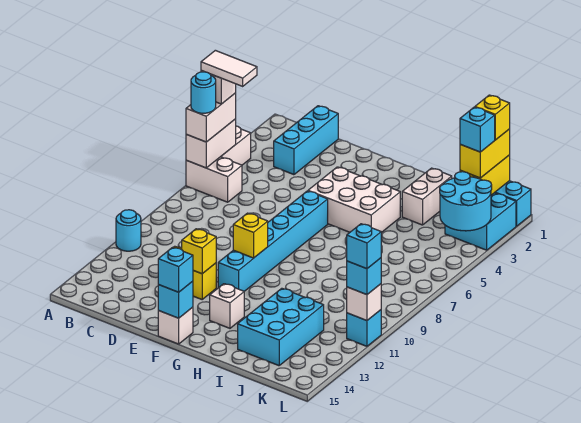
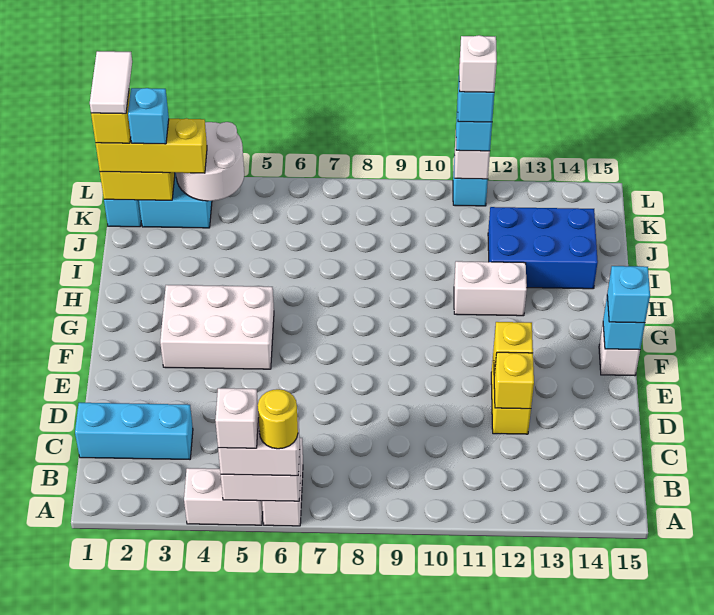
white tile A5:B5 level 5 -> white tile K1:L1 level 5
cyan round brick A6 level 4 -> yellow round brick A6 level 4
cyan round brick A11 level 1 -> none
white brick F4:H5 level 1 -> white brick F3:G5 level 1
cyan brick F6:F11 level 1 -> none
yellow brick F10 level 2 -> yellow brick D12 level 2
white brick G13 level 1 -> white brick L11 level 5
white brick I2:I3 level 1 -> white brick H11:H12 level 1
cyan brick I12:J14 level 1 -> blue brick I12:J14 level 1
yellow brick K1:K2 level 3 -> yellow brick K1:K3 level 3
cyan round brick K3:L4 level 2 -> white round brick K3:L4 level 2

